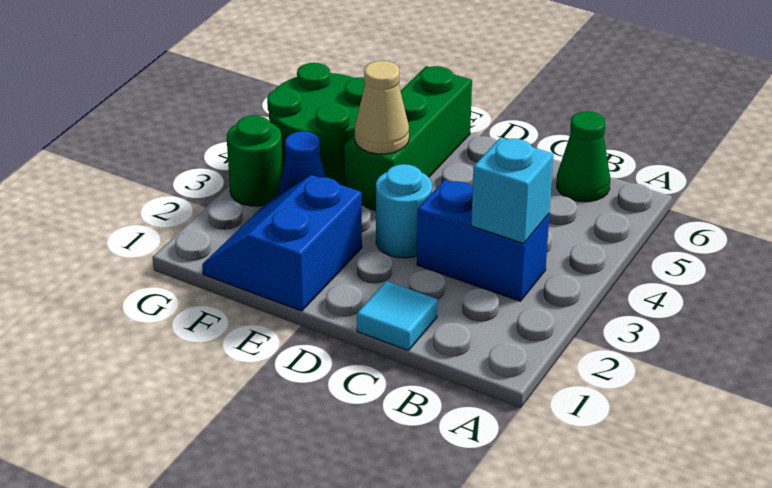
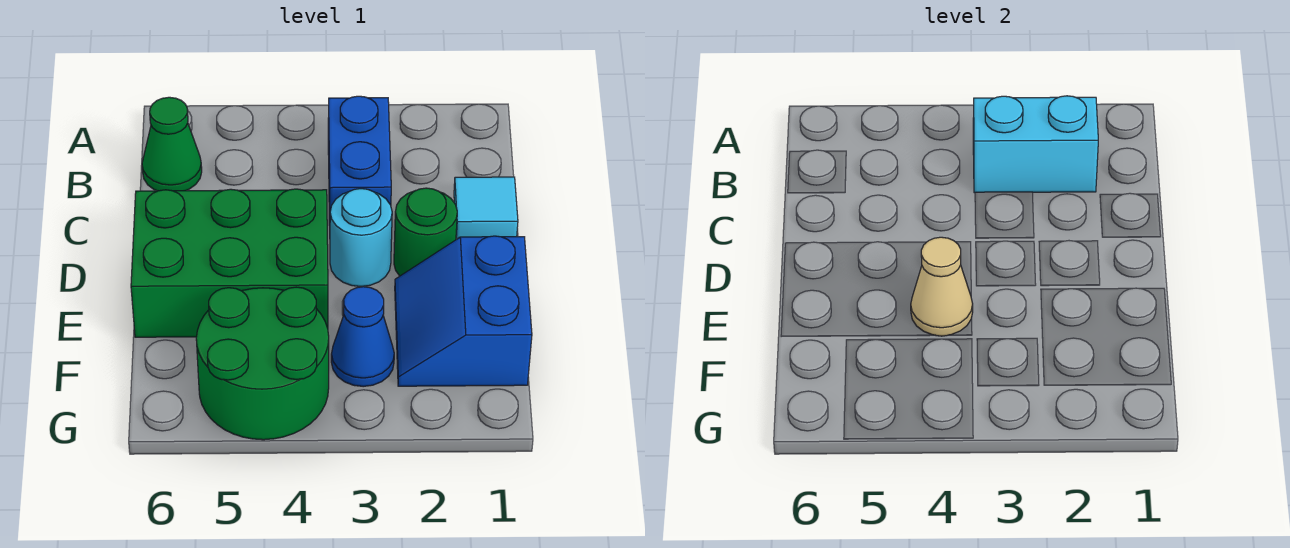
cyan brick B3 level 2 -> cyan brick B2:B3 level 2
blue slope E1:F2 level 1 top E -> blue slope E1:F2 level 1 top 1
green brick E4:E6 level 1 -> green brick D4:E6 level 1
green round brick G3 level 1 -> green round brick D2 level 1

